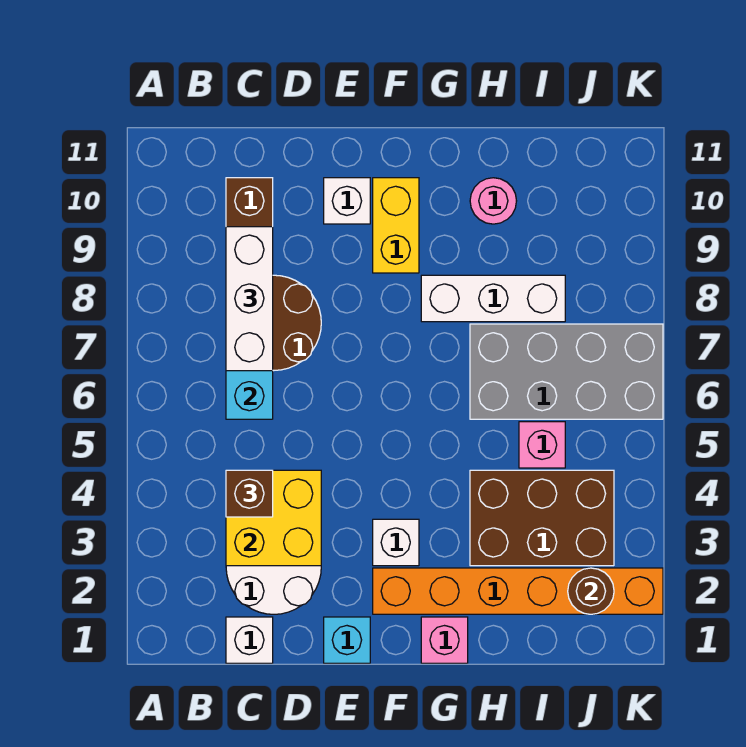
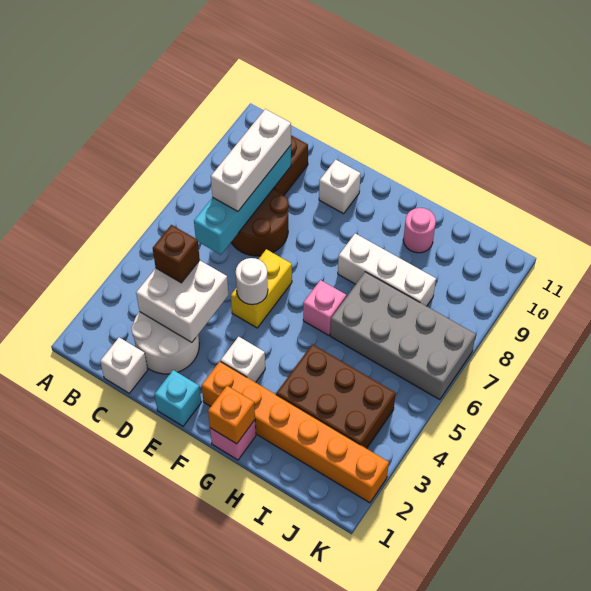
yellow brick C3:D4 level 2 -> white brick C3:D4 level 2
none -> white round brick E5 level 2
yellow brick F9:F10 level 1 -> yellow brick E5:E6 level 1
none -> orange brick G1 level 2
pink brick I5 level 1 -> pink brick G6 level 1
brown round brick J2 level 2 -> none

